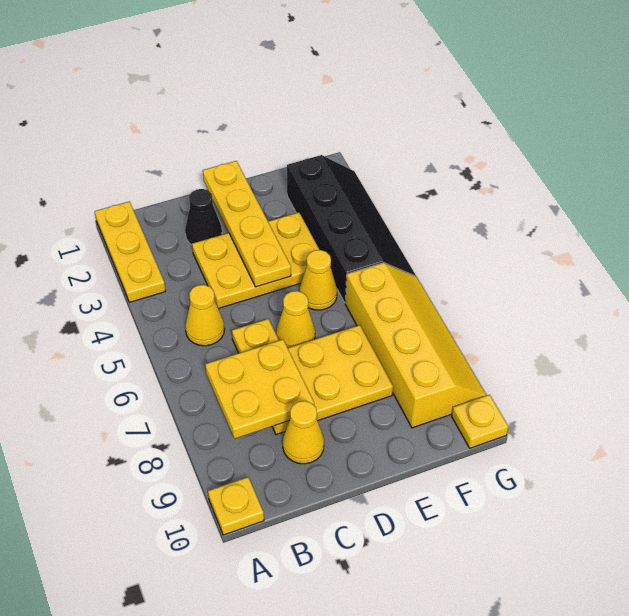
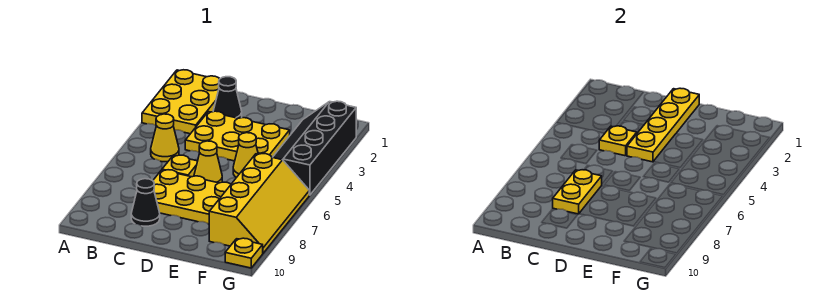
yellow plate A1:A3 level 1 -> yellow plate A1:B3 level 1
yellow plate A10 level 1 -> yellow plate C4 level 2
yellow plate B7:C8 level 2 -> yellow plate C7:C8 level 2
yellow cone C9 level 1 -> black cone C9 level 1
black slope F2:G5 level 1 top F -> black slope F2:G5 level 1 top G

